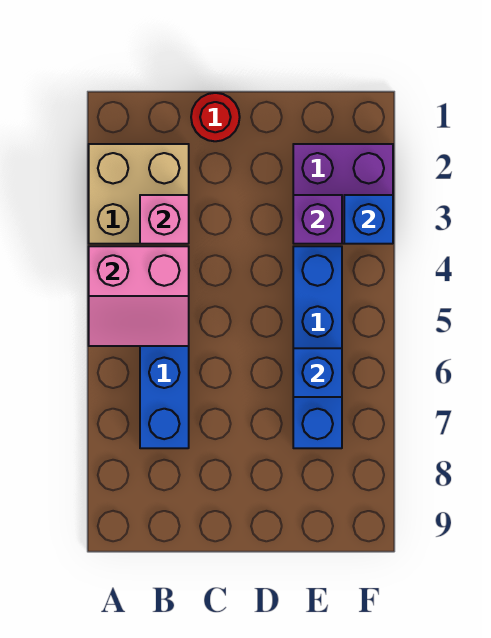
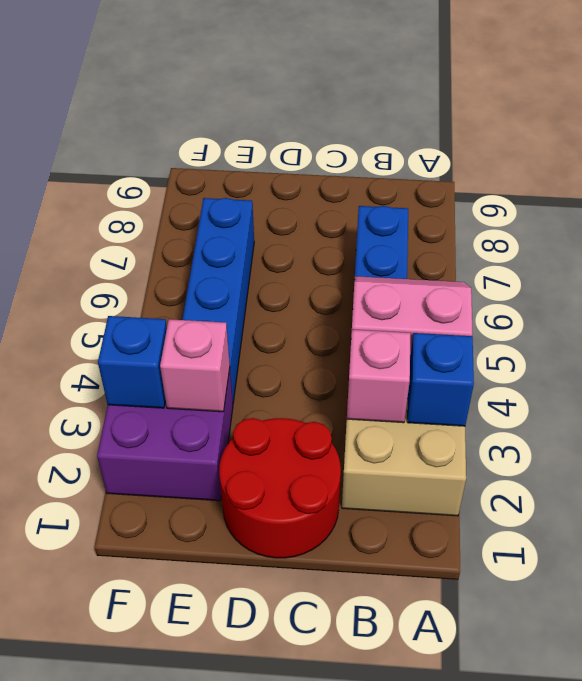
red round brick C1 level 1 -> red round brick C1:D2 level 1
purple brick E3 level 2 -> pink brick E3 level 2
blue brick E6 level 2 -> blue brick A3 level 2

